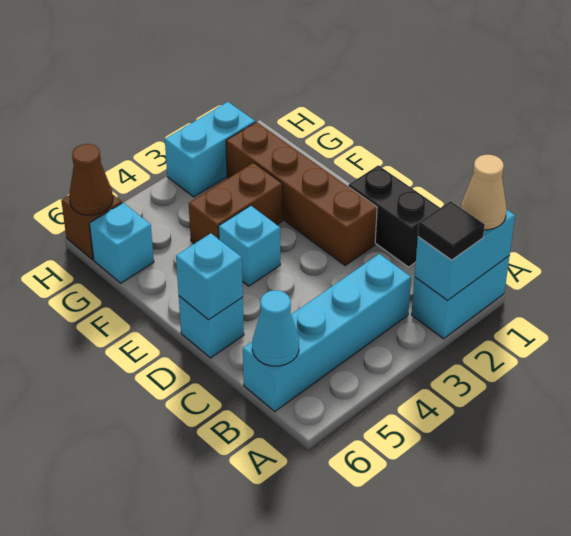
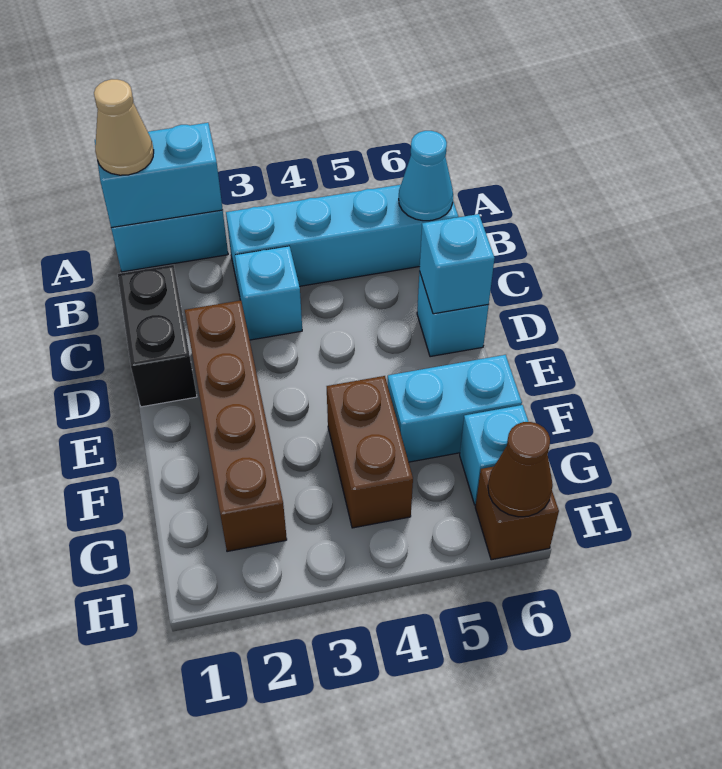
black tile A2 level 3 -> none
cyan brick E4 level 1 -> cyan brick C3 level 1
brown brick F3:F4 level 1 -> brown brick F4:G4 level 1
cyan brick H2:H3 level 1 -> cyan brick F5:F6 level 1

